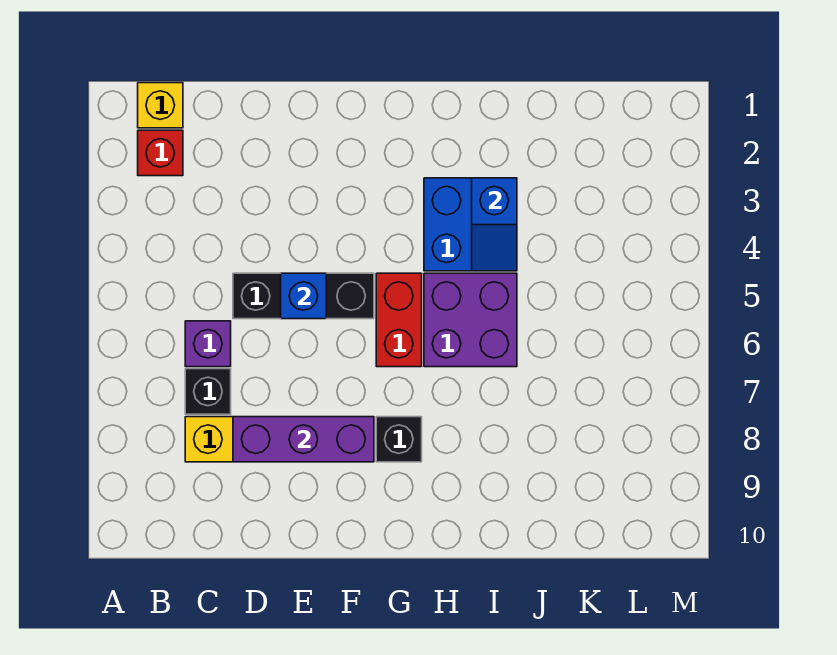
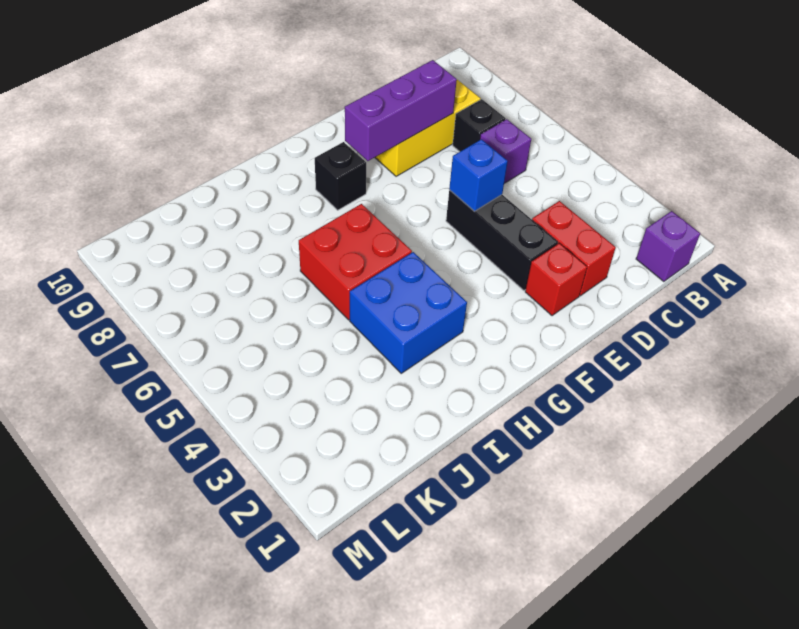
yellow brick B1 level 1 -> purple brick B1 level 1
red brick B2 level 1 -> red brick E2 level 1
black brick D5:F5 level 1 -> black brick E3:E5 level 1
red brick G5:G6 level 1 -> red brick D2:D3 level 1
purple brick H5:I6 level 1 -> red brick H5:I6 level 1
blue slope I3:I4 level 2 top 3 -> none

